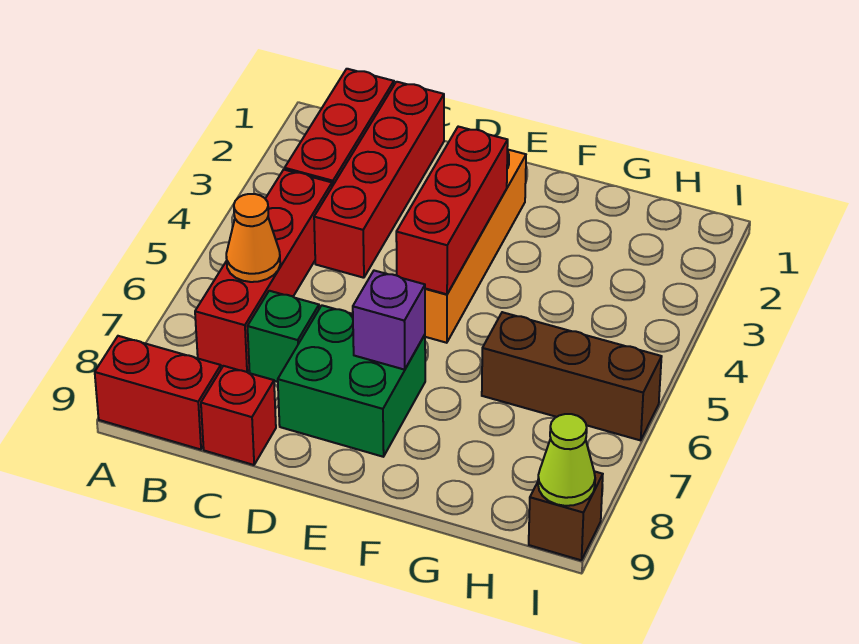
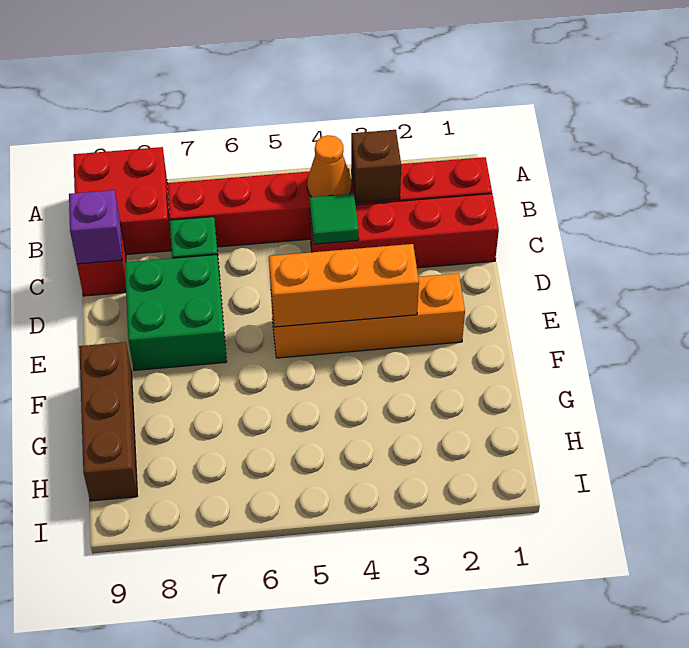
red brick A9:B9 level 1 -> red brick A8:B9 level 1
orange cone B6 level 2 -> orange cone B4 level 2
none -> green tile C4 level 2
red brick E3:E5 level 2 -> orange brick E3:E5 level 2
purple brick E7 level 2 -> purple brick C9 level 2
brown brick G6:I6 level 1 -> brown brick F9:H9 level 1
brown brick I9 level 1 -> brown brick B3 level 2
lime cone I9 level 2 -> none

